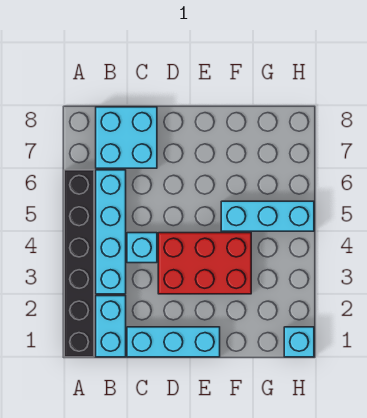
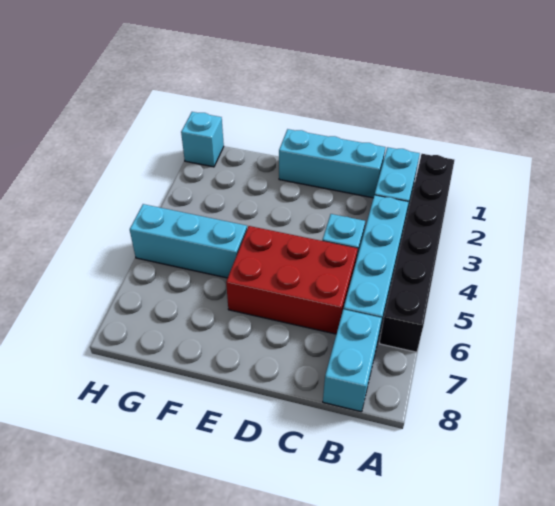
cyan brick B7:C8 level 1 -> cyan brick B7:B8 level 1
red brick D3:F4 level 1 -> red brick C5:E6 level 1

